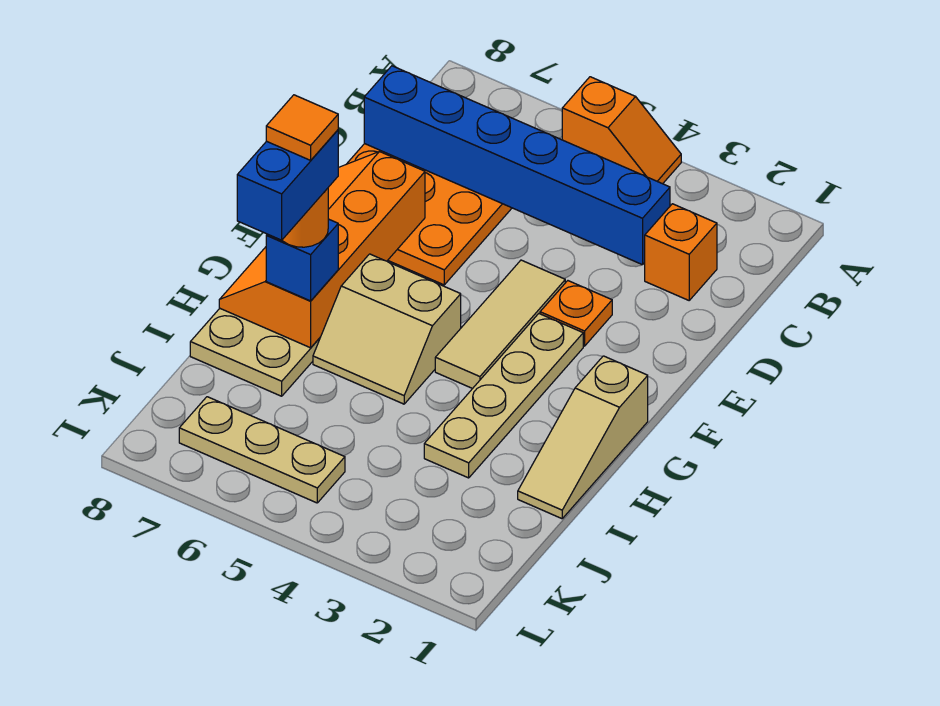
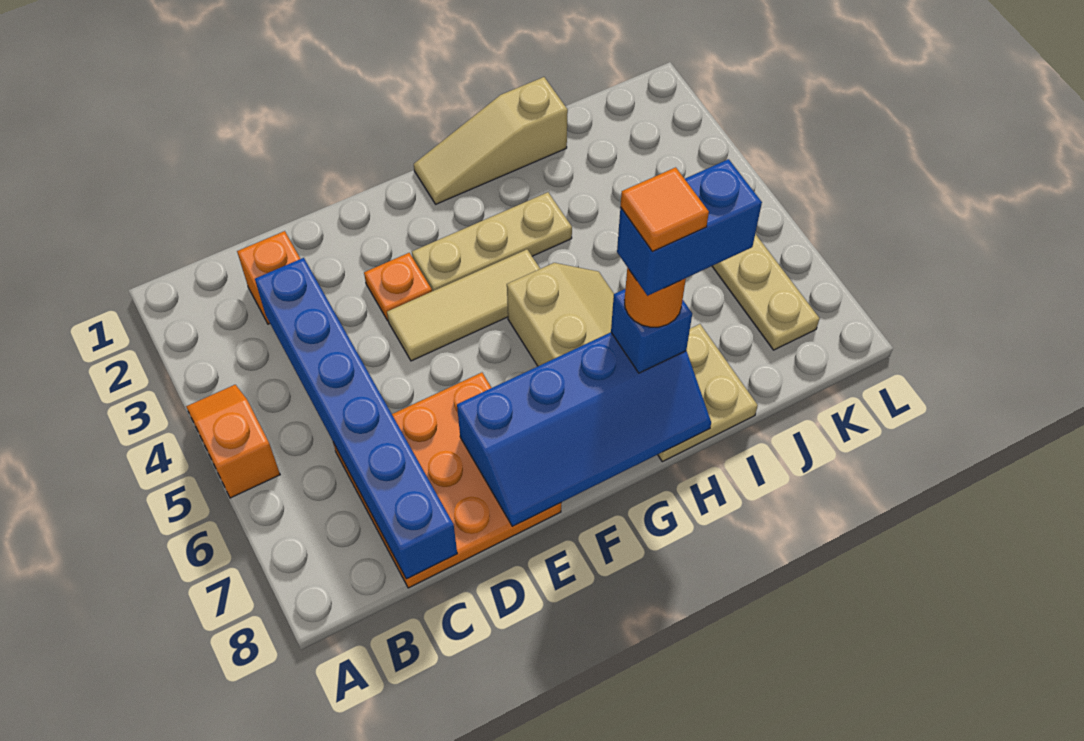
orange slope E7:H8 level 2 top 7 -> blue slope E7:H8 level 2 top 7
tan plate F3:I3 level 1 -> tan plate F3:H3 level 1
tan slope G1:I1 level 1 top G -> tan slope G1:I1 level 1 top I

